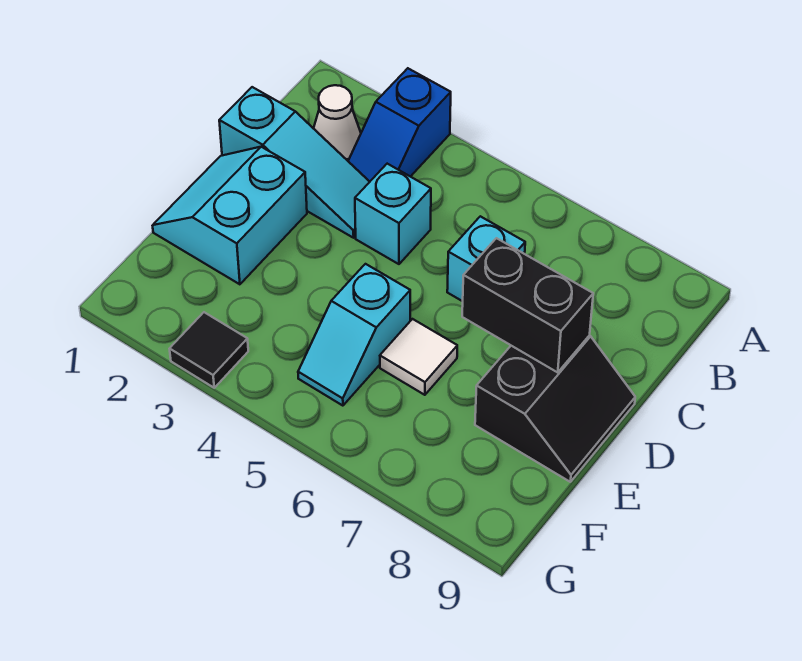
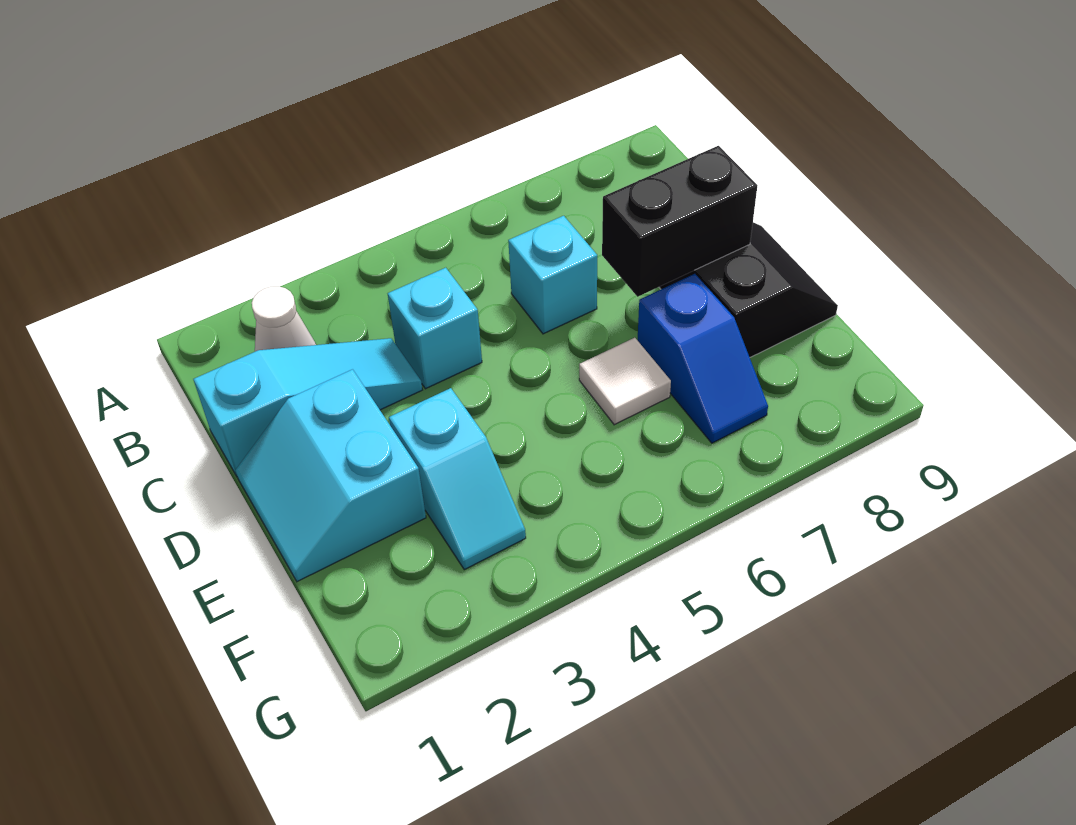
blue slope A3:B3 level 1 top A -> blue slope E7:F7 level 1 top E
cyan slope E5:F5 level 1 top E -> cyan slope E3:F3 level 1 top E
black tile G3 level 1 -> none

